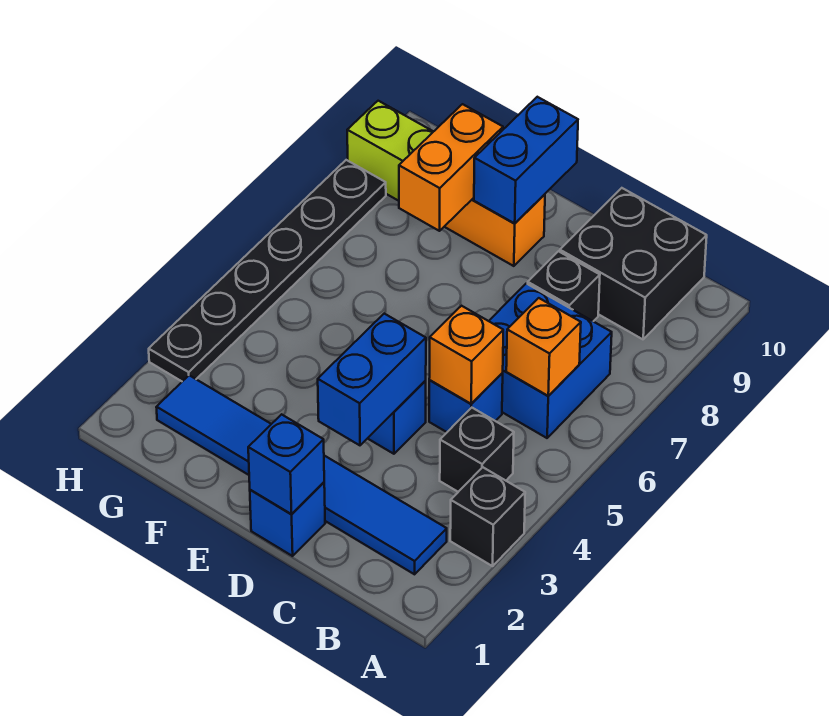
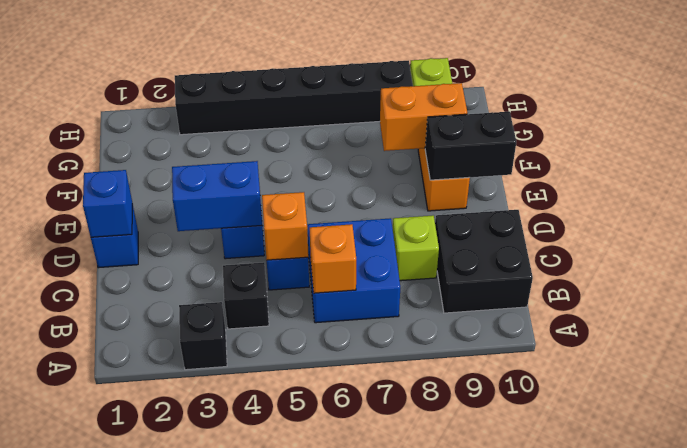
blue tile B2:G2 level 1 -> none
black brick C8 level 1 -> lime brick C8 level 1
blue brick E9:E10 level 2 -> black brick E9:E10 level 2
black plate H3:H8 level 1 -> black brick H3:H8 level 1

